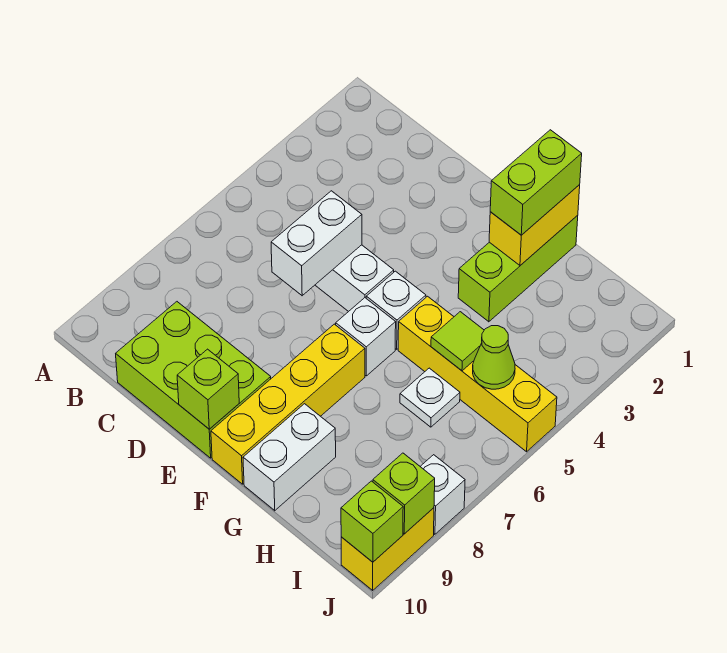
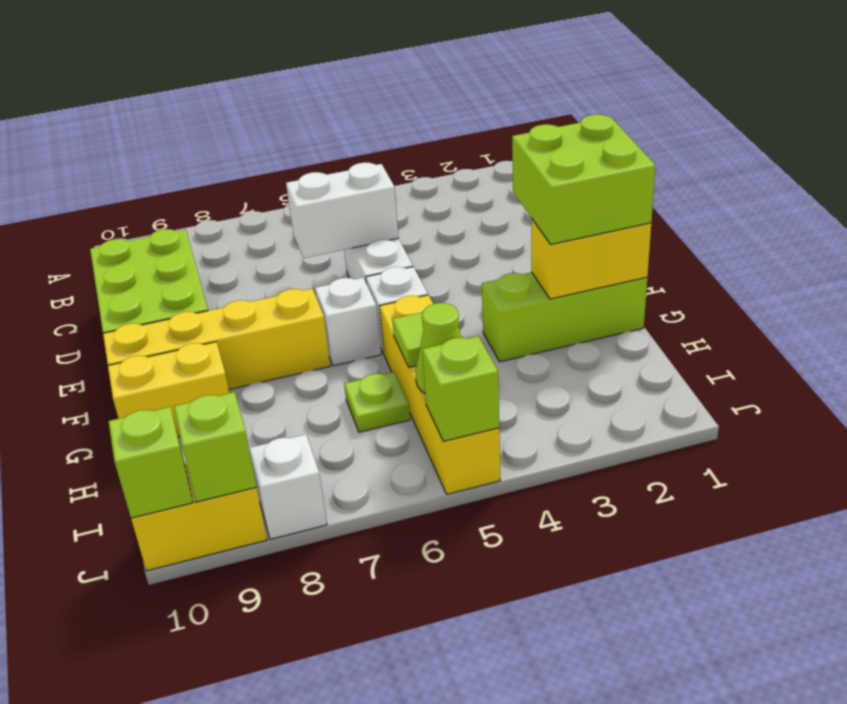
lime brick E10 level 2 -> lime brick J5 level 2
lime brick G1:G2 level 3 -> lime brick F1:G2 level 3
white brick G9:G10 level 1 -> yellow brick G9:G10 level 1
white plate H6 level 1 -> lime plate H6 level 1

